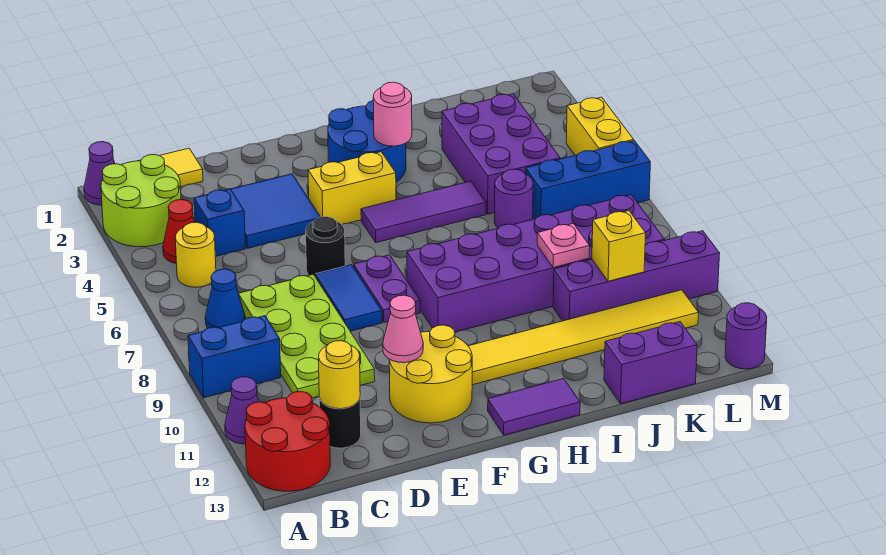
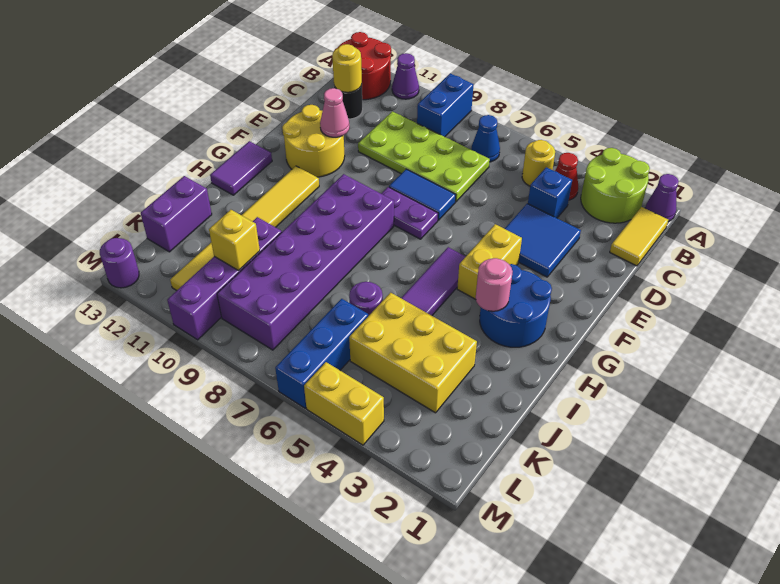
black round brick E6 level 1 -> none
purple brick J3:K5 level 1 -> yellow brick J3:K5 level 1
pink plate J9 level 2 -> none

